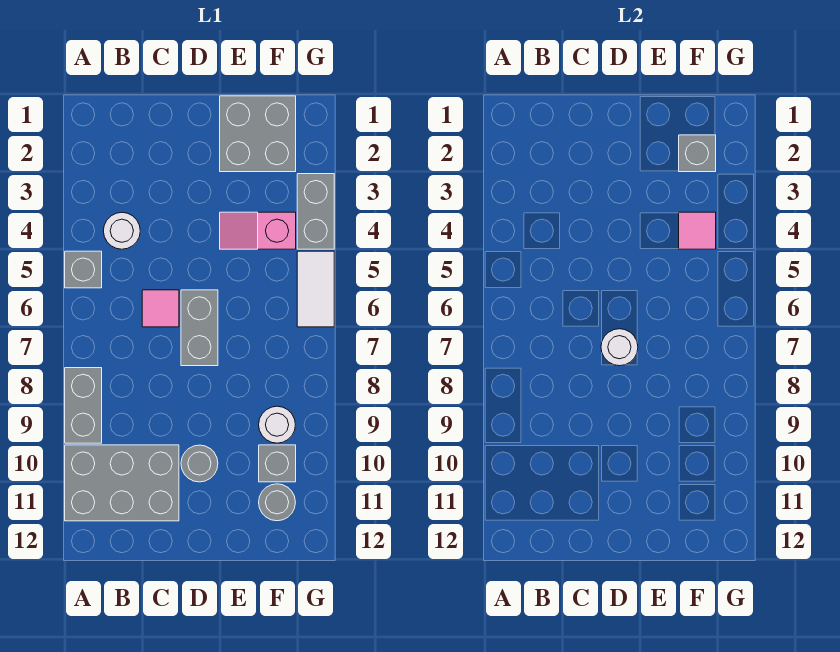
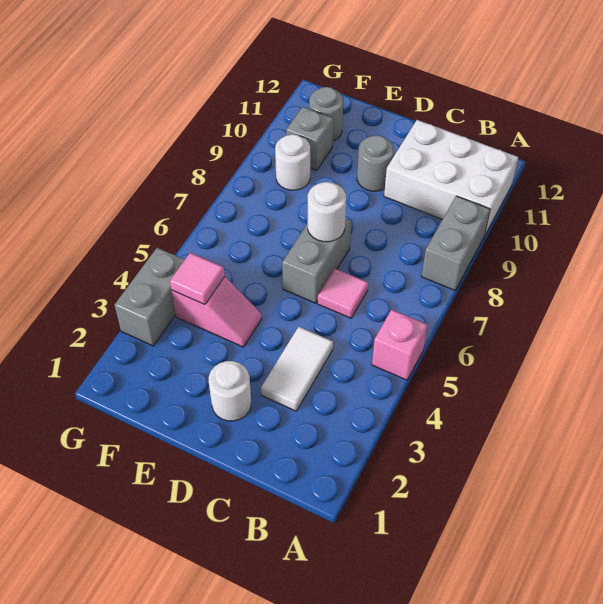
grey brick A5 level 1 -> pink brick A5 level 1
grey brick A10:C11 level 1 -> white brick A10:C11 level 1
white round brick B4 level 1 -> white round brick D2 level 1
grey brick E1:F2 level 1 -> none
grey brick F2 level 2 -> none
white tile G5:G6 level 1 -> white tile C3:C4 level 1

